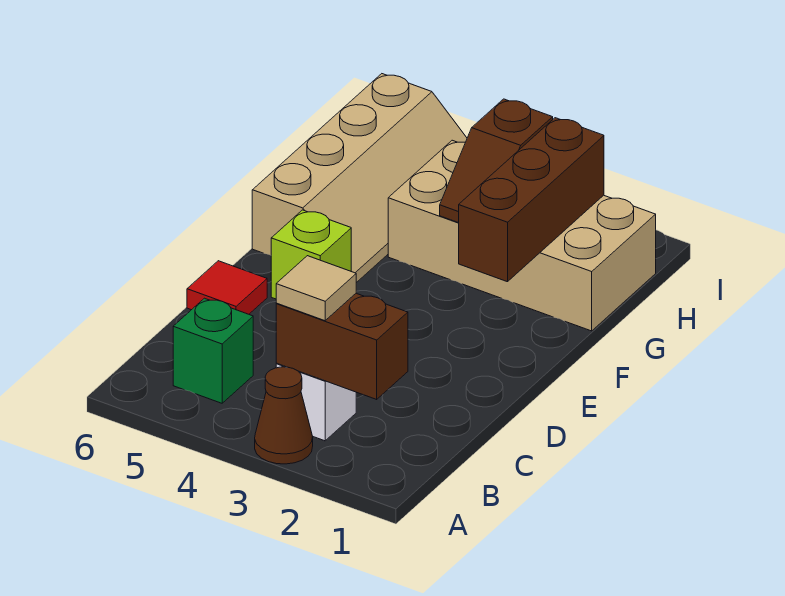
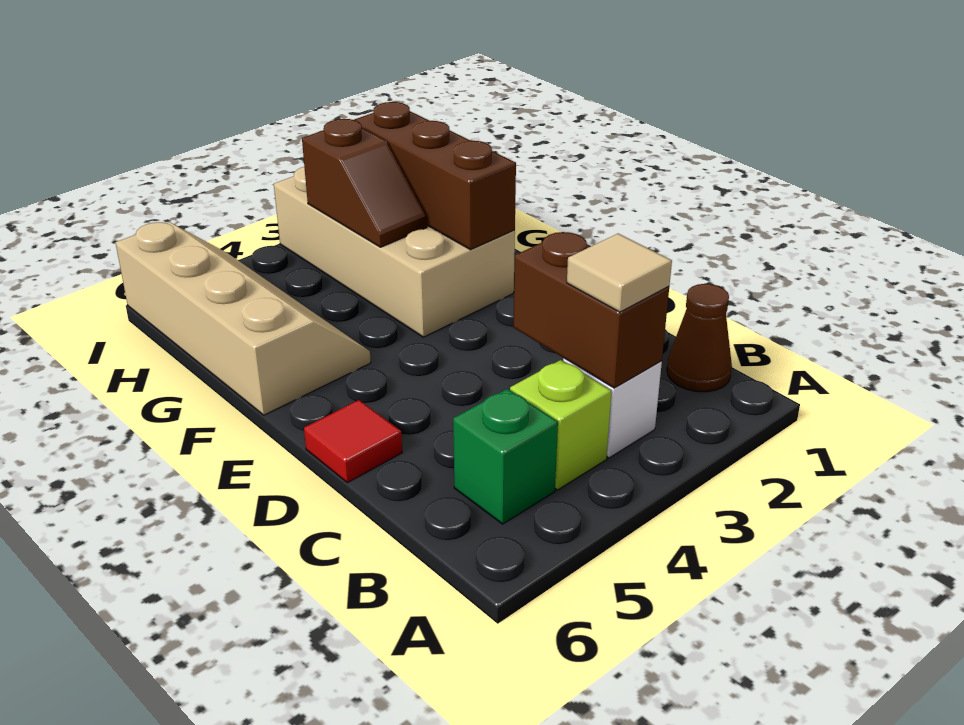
brown cone A3 level 1 -> brown cone B1 level 1
brown brick B2:B3 level 2 -> brown brick B3:C3 level 2
lime brick E5 level 1 -> lime brick B4 level 1
tan brick G1:H4 level 1 -> tan brick F2:I3 level 1

